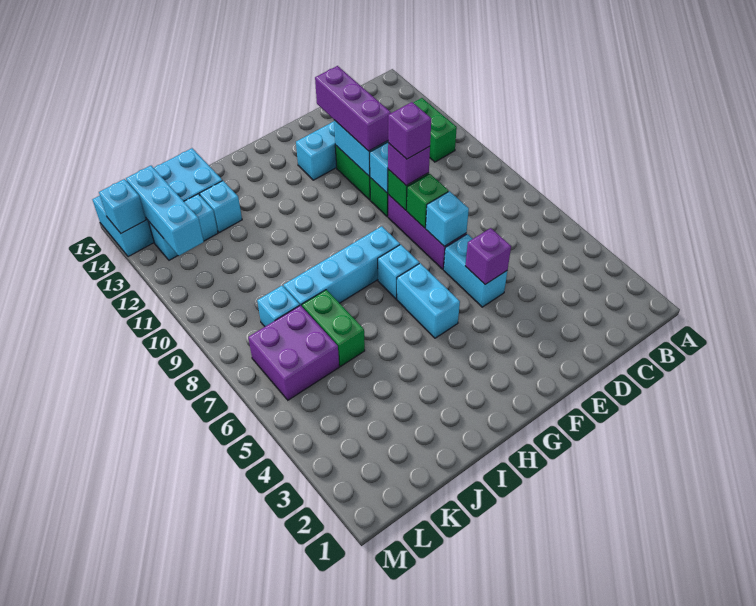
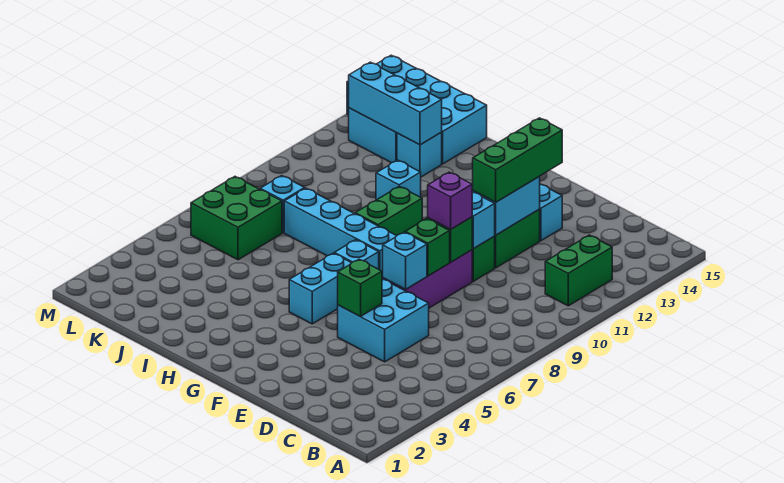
cyan brick E5:E6 level 1 -> cyan brick D5:E6 level 1
purple brick E5 level 2 -> green brick E5 level 2
purple brick E9 level 4 -> none
purple brick E11:E13 level 3 -> green brick E11:E13 level 3
green brick J6:J7 level 1 -> green brick H9:H10 level 1
purple brick K6:L7 level 1 -> green brick K6:L7 level 1
cyan brick L12:L14 level 2 -> cyan brick J13:L13 level 2
cyan brick M14 level 2 -> cyan brick I11 level 1

